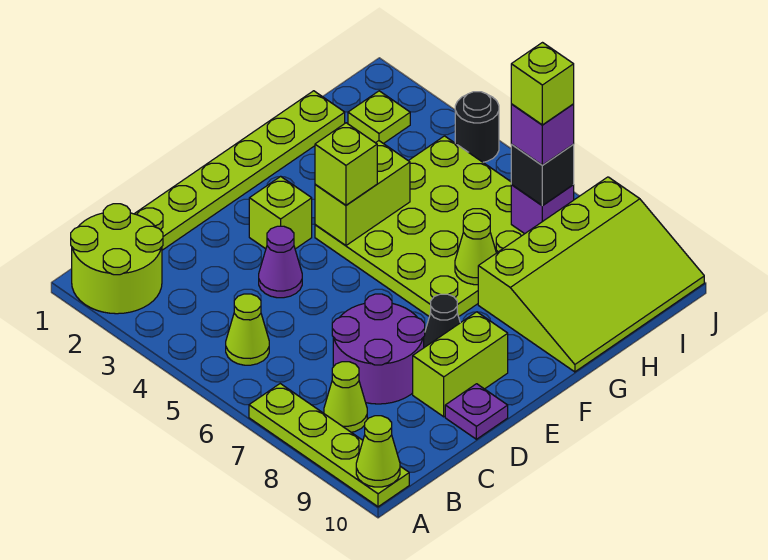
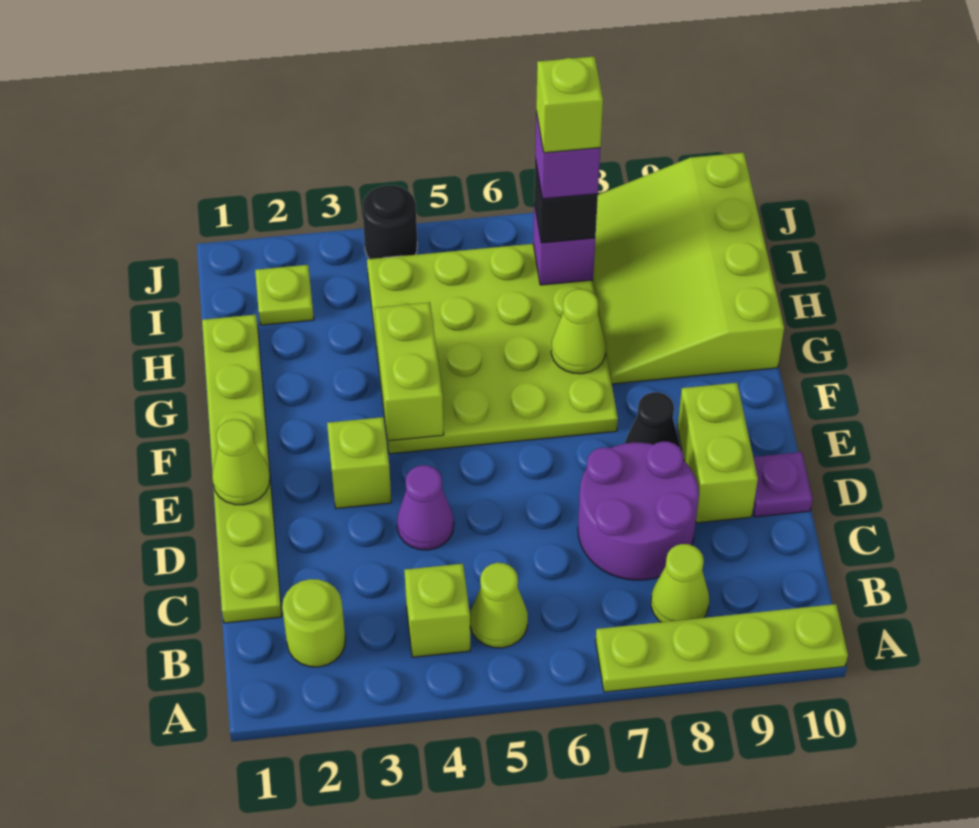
lime round brick A1:B2 level 1 -> lime round brick B2 level 1
lime cone A10 level 2 -> lime cone E1 level 2
lime brick F4 level 3 -> lime brick B4 level 1
lime slope G8:J10 level 1 top 8 -> lime slope G8:J10 level 1 top 10

